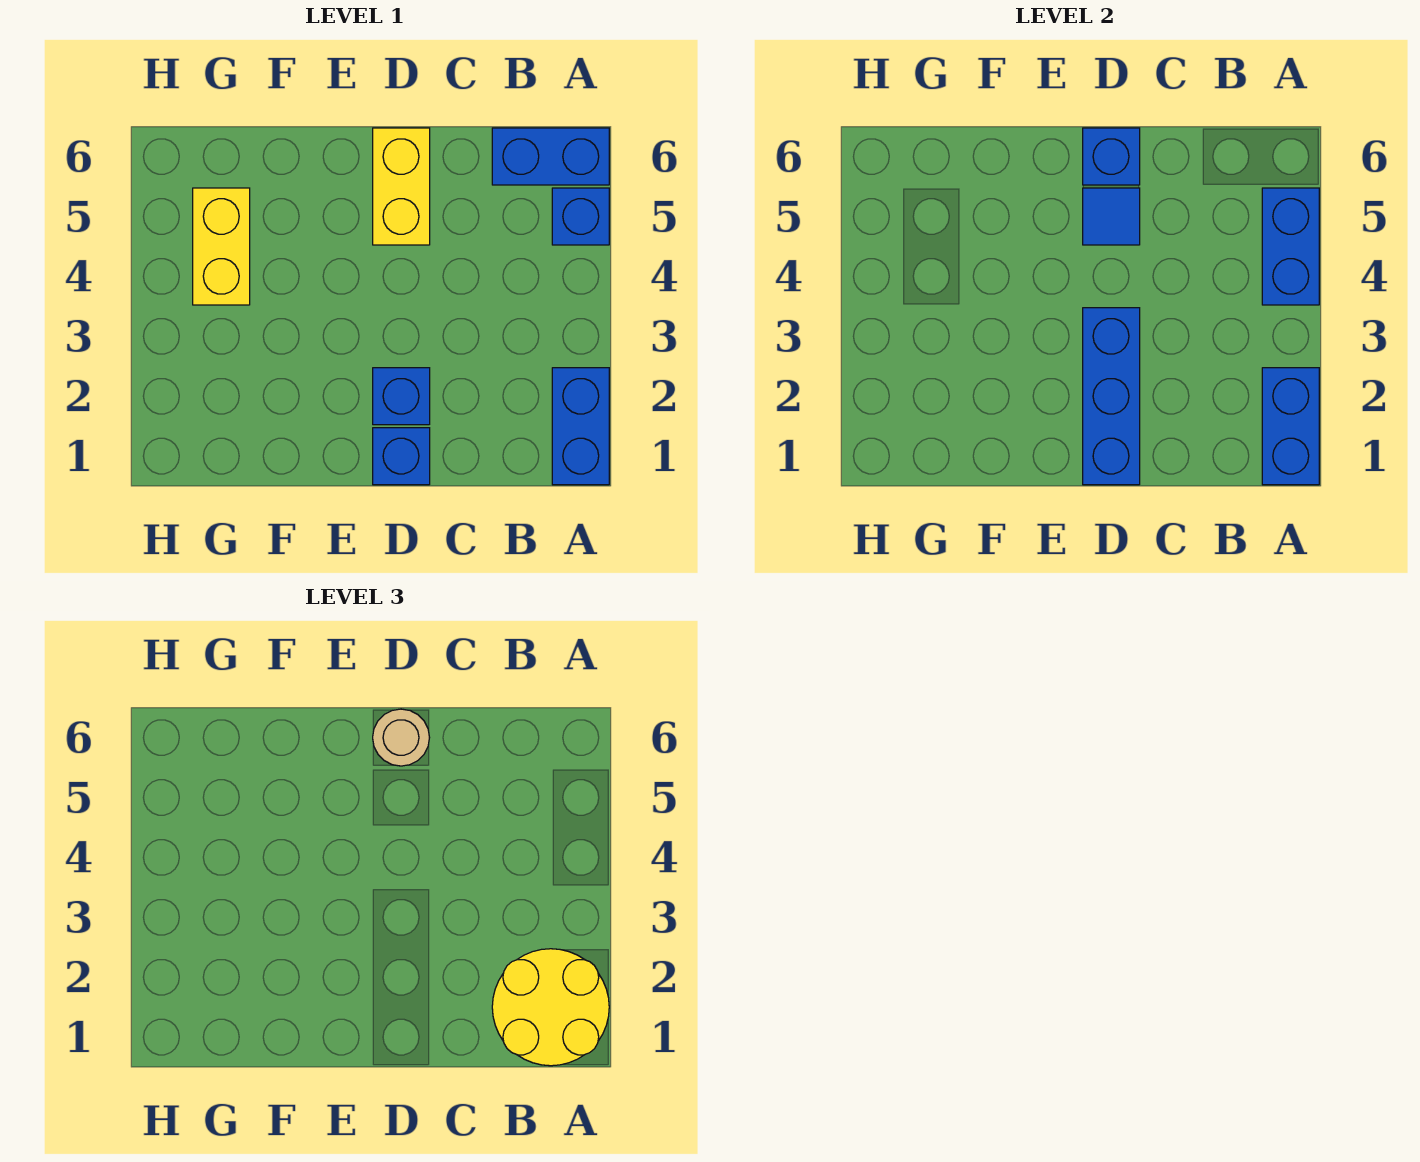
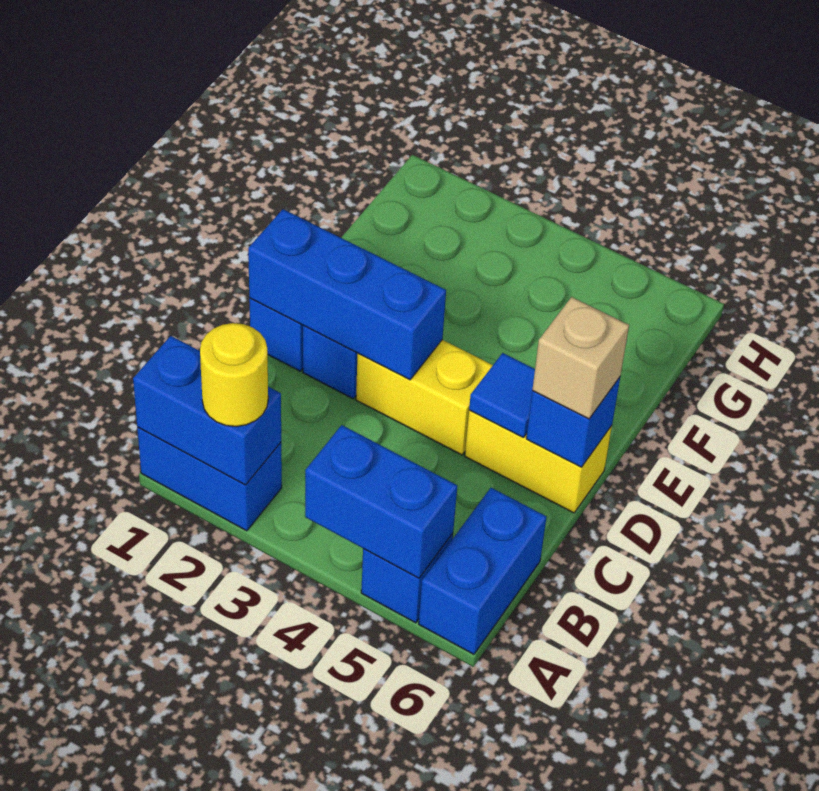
yellow round brick A1:B2 level 3 -> yellow round brick A2 level 3
tan round brick D6 level 3 -> tan brick D6 level 3
yellow brick G4:G5 level 1 -> yellow brick D3:D4 level 1

